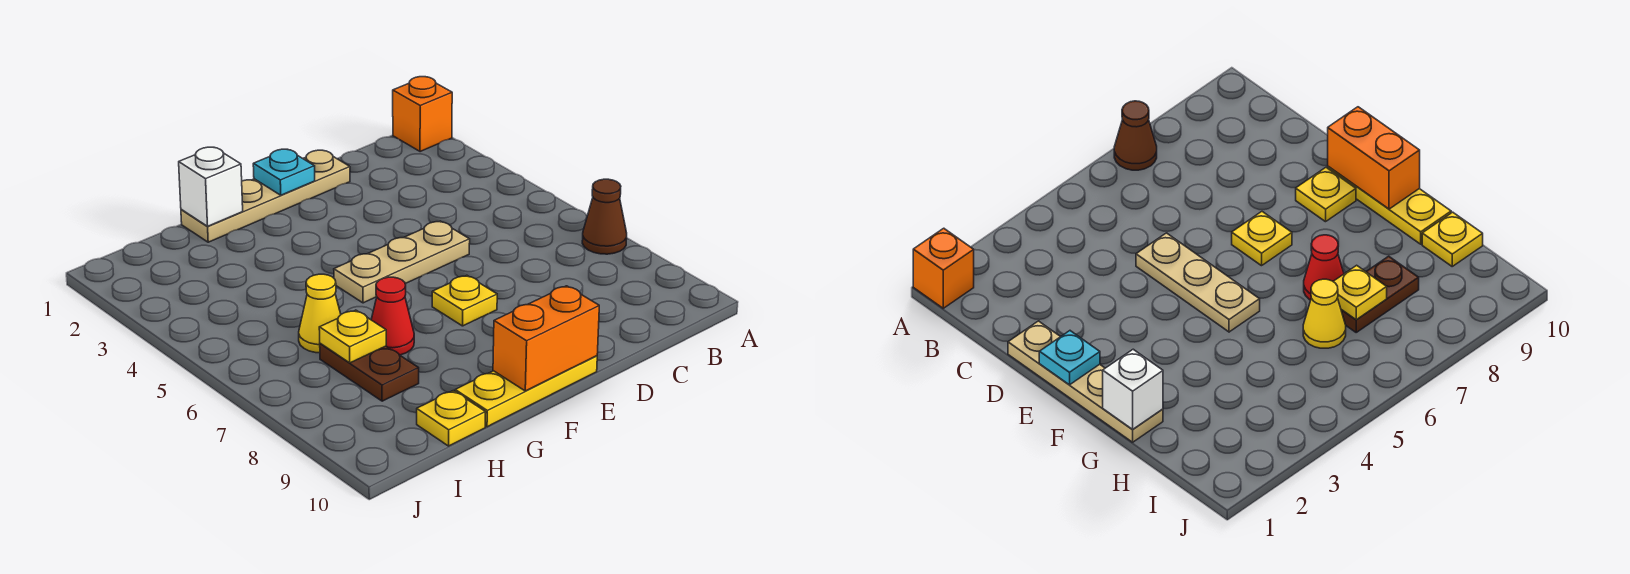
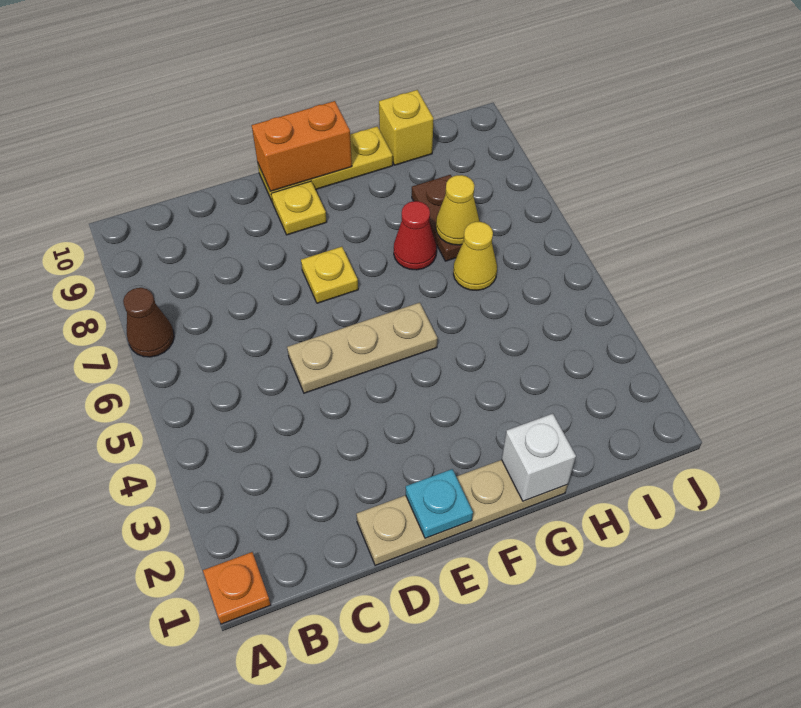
orange brick A1 level 1 -> orange plate A1 level 1
yellow plate H7 level 2 -> yellow cone H7 level 2
yellow plate H10 level 1 -> yellow brick H10 level 1

